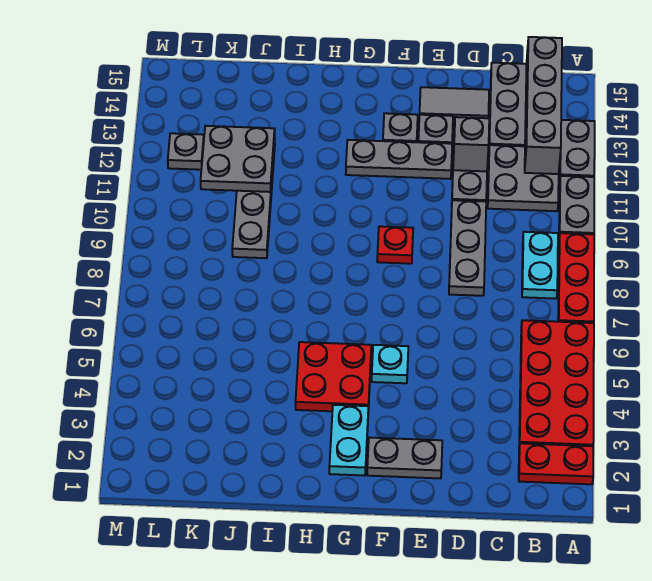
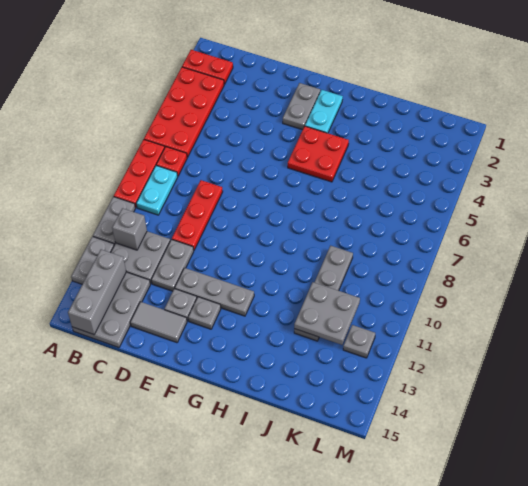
grey brick B12:B15 level 2 -> grey brick B13:B15 level 2
grey plate D8:D10 level 1 -> red plate D8:D10 level 1
grey brick D12 level 2 -> grey brick B11 level 2
grey plate E2:F2 level 1 -> grey plate F2:F3 level 1
cyan plate F5 level 1 -> none
red plate F9 level 1 -> red plate B7 level 1

